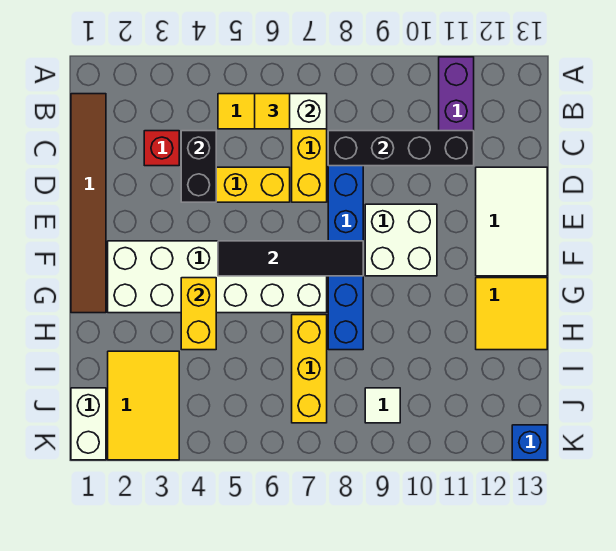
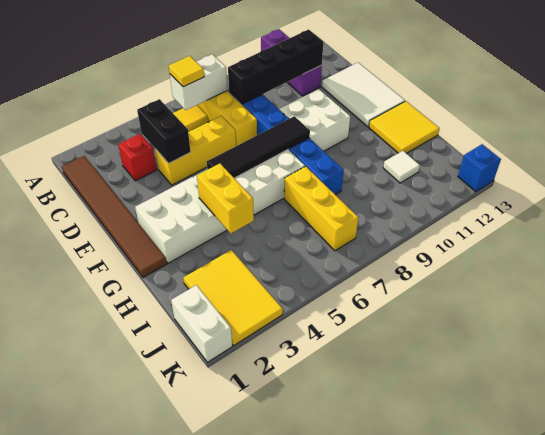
white tile J9 level 1 -> white tile I11 level 1

